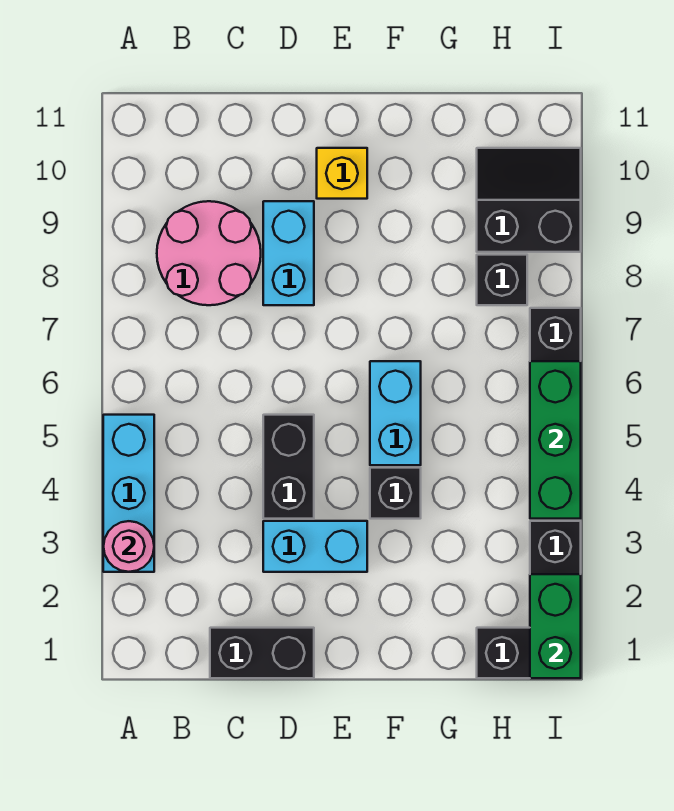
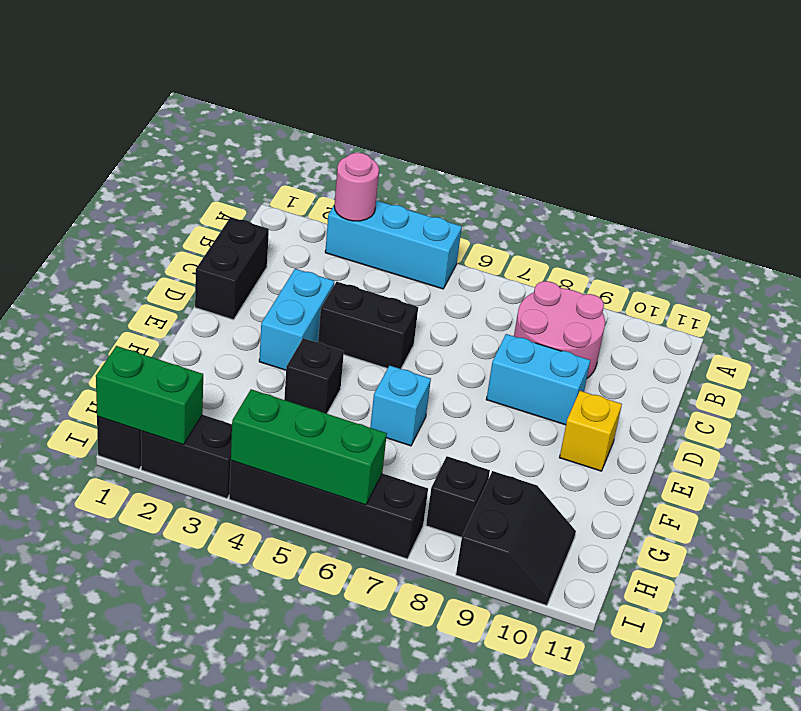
cyan brick F5:F6 level 1 -> cyan brick F6 level 1

